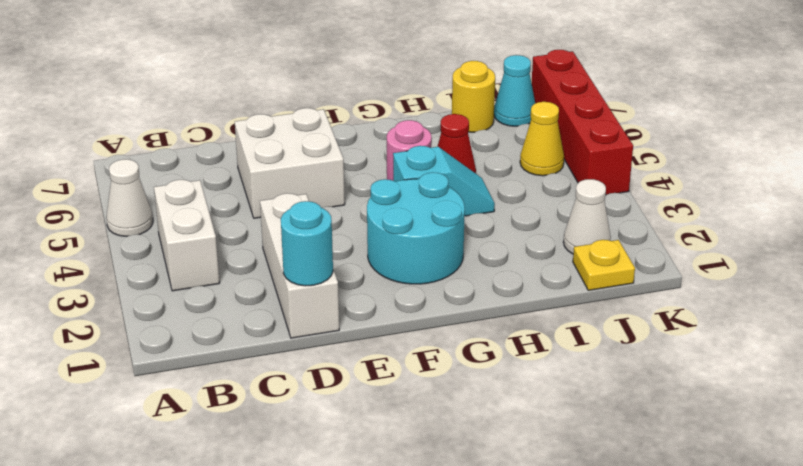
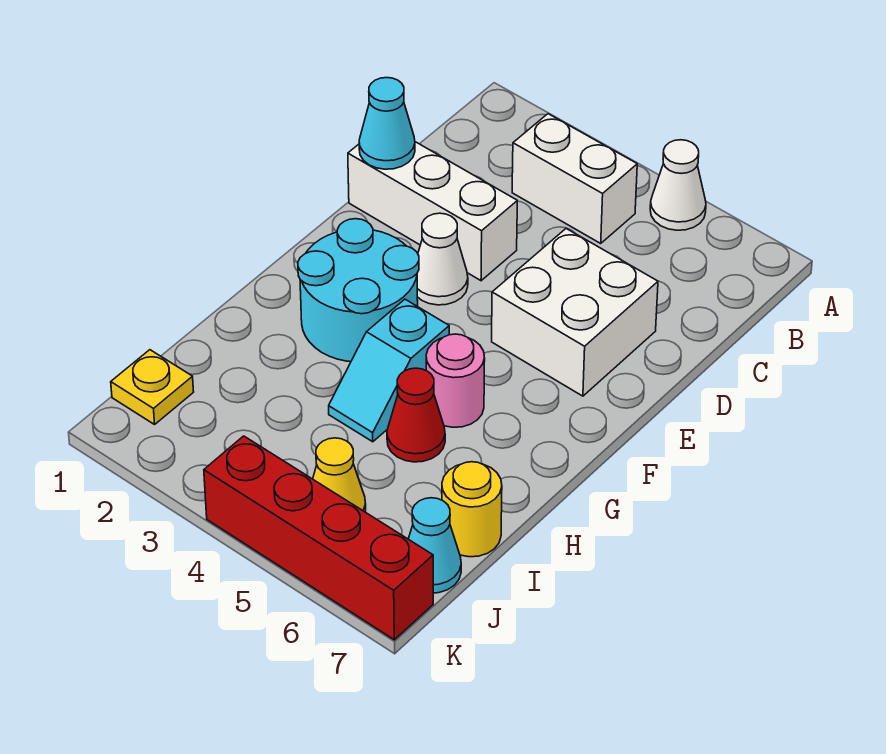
cyan round brick D1 level 2 -> cyan cone D1 level 2
white cone J2 level 1 -> white cone E3 level 1

